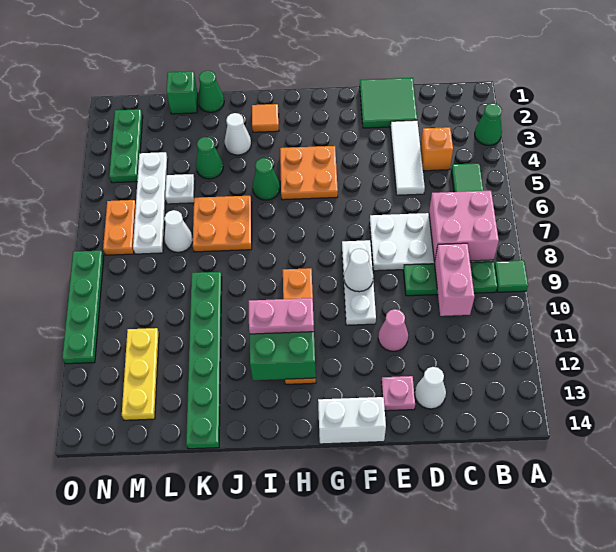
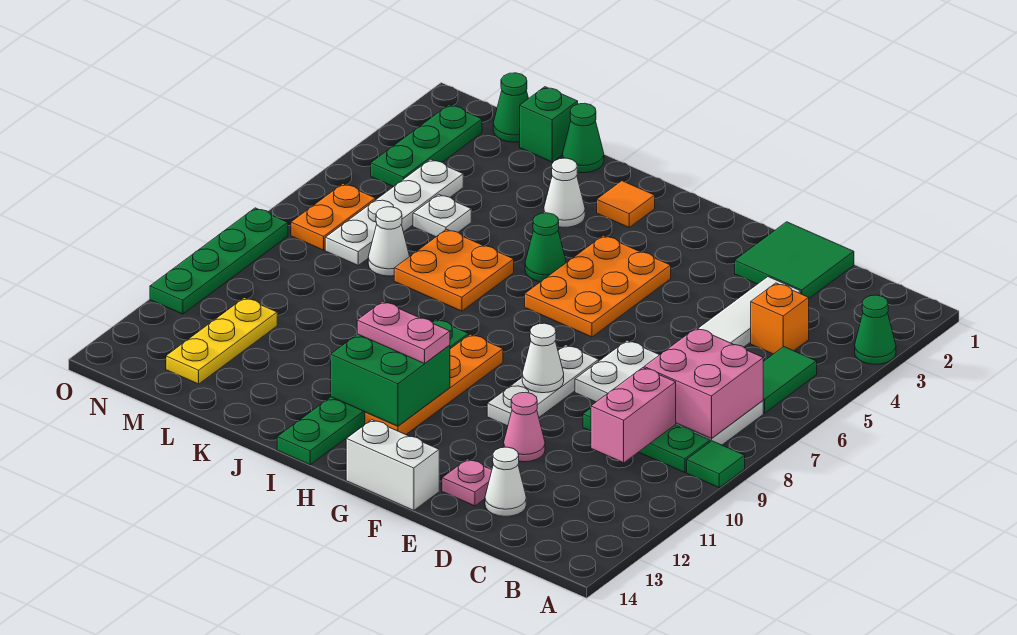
orange plate G4:H5 level 1 -> orange plate G4:H6 level 1
green cone K4 level 1 -> green cone M1 level 1
green plate K9:K14 level 1 -> green plate I9:I14 level 1

